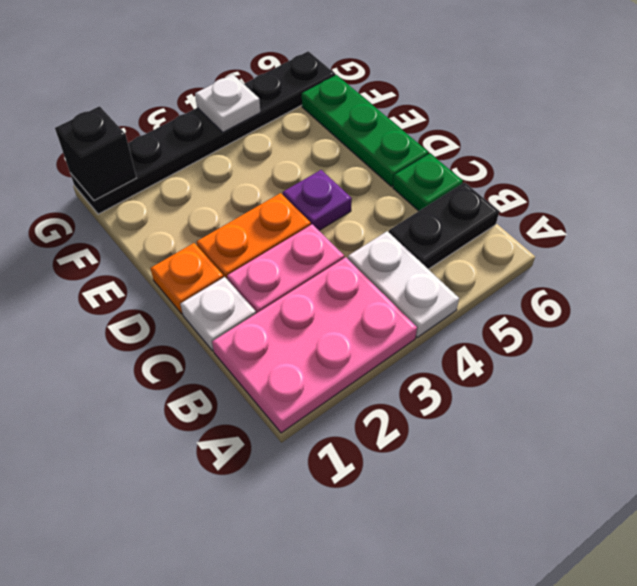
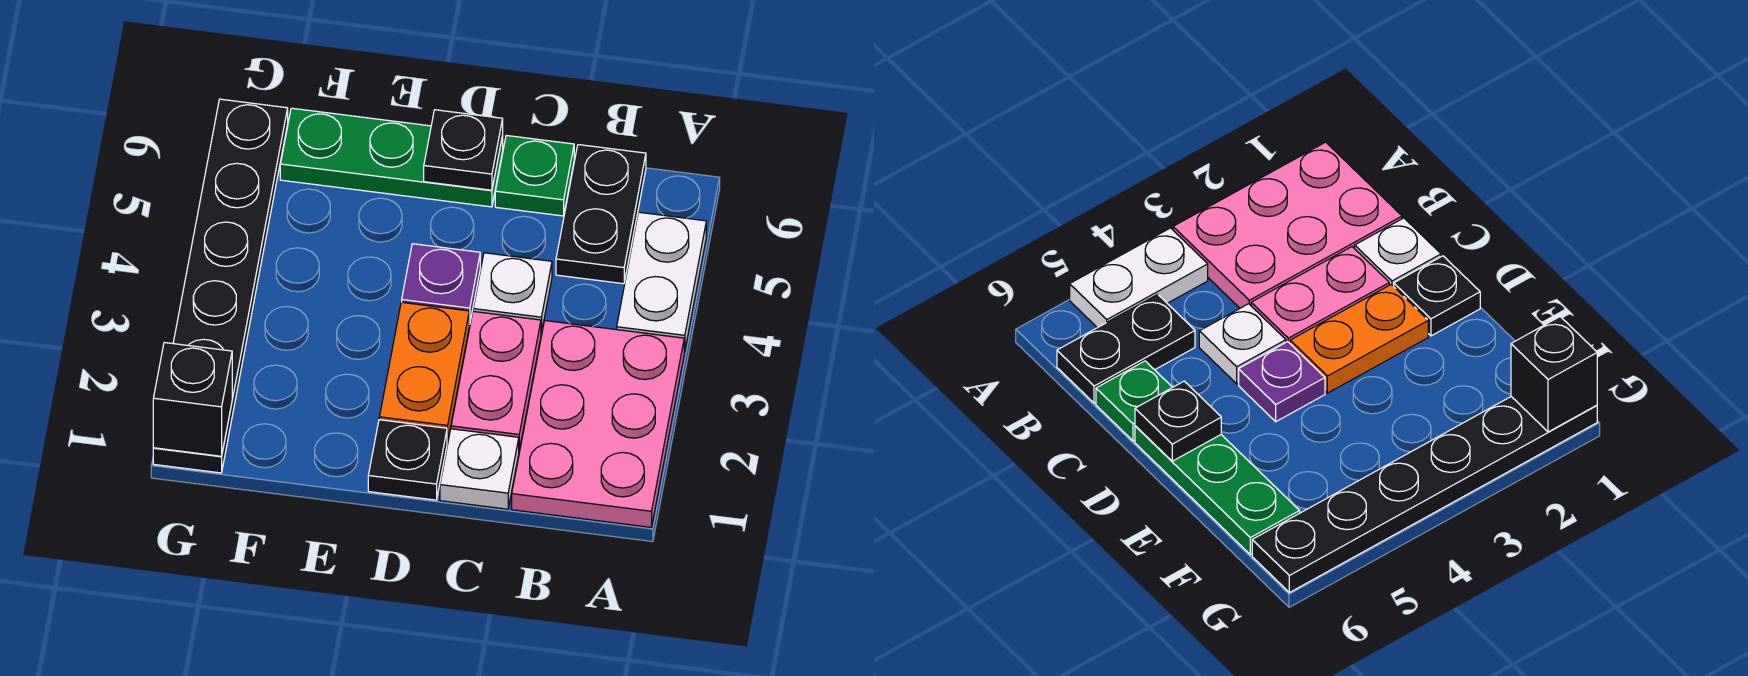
white plate A4:B4 level 1 -> white plate A4:A5 level 1
orange plate D1 level 1 -> black plate D1 level 1
none -> black plate D6 level 2
white plate G4 level 2 -> white plate C4 level 1

